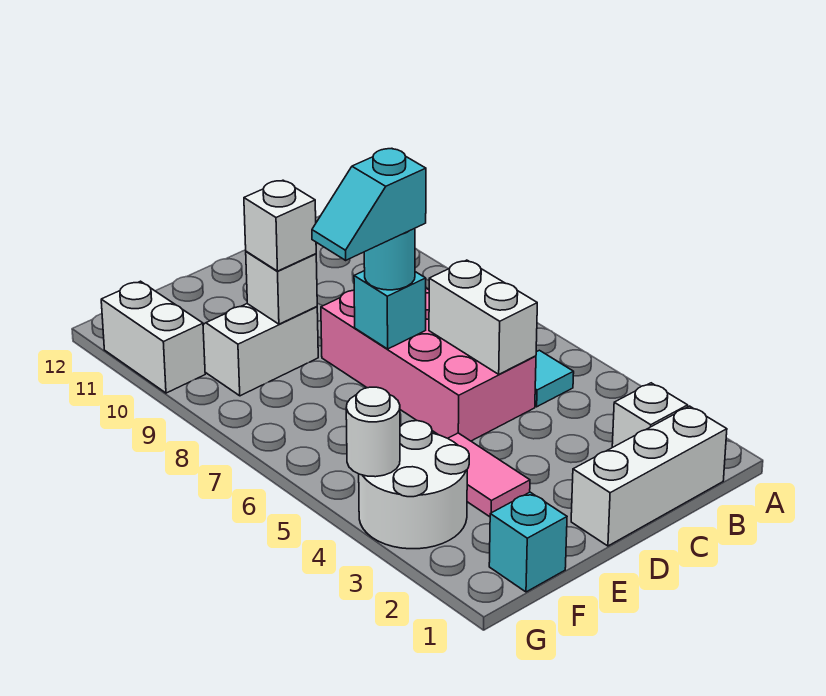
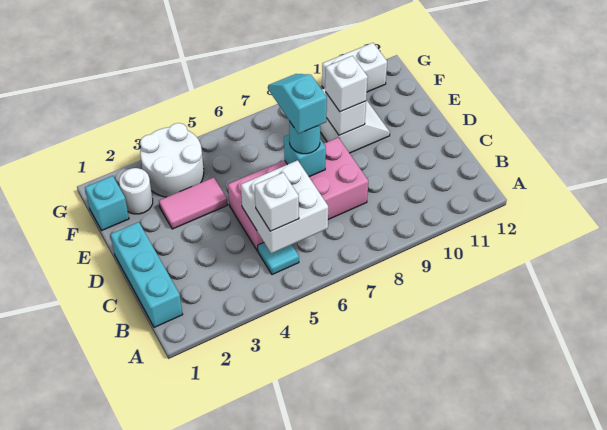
white brick B1:D1 level 1 -> cyan brick B1:D1 level 1
white brick B2 level 1 -> white brick B5 level 3
white brick C5:C6 level 2 -> white brick B5:C6 level 2
white round brick G4 level 2 -> white round brick F2 level 1

